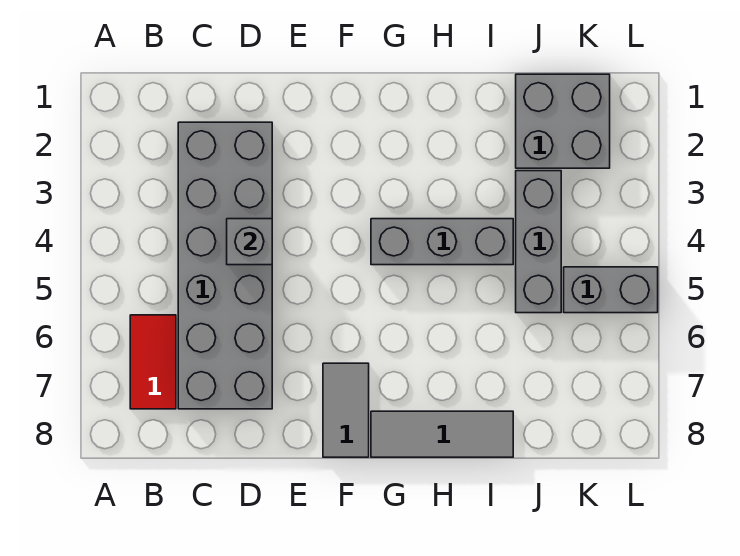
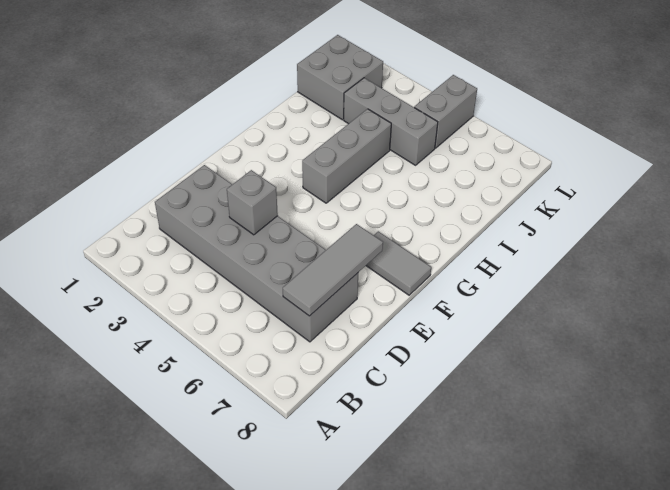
red tile B6:B7 level 1 -> none
grey tile G8:I8 level 1 -> grey tile C7:E7 level 2

